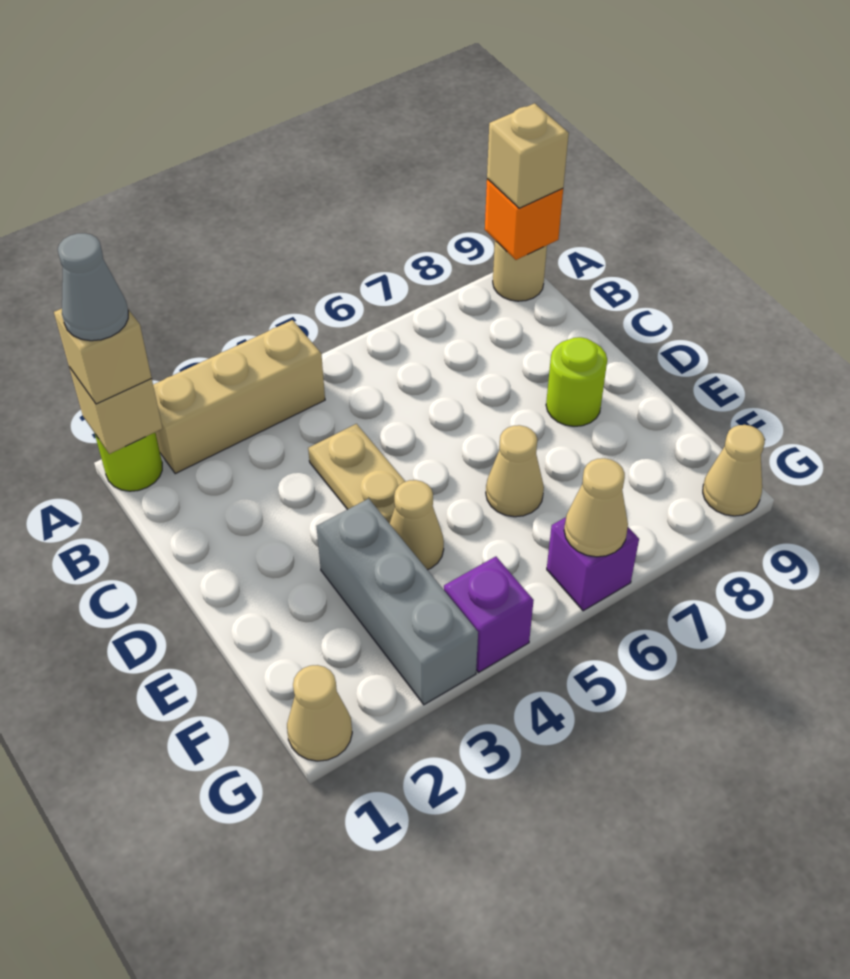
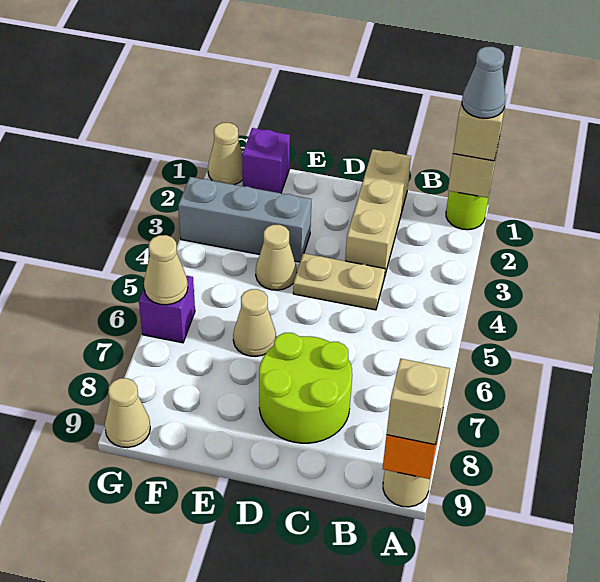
tan brick A2:A4 level 1 -> tan brick C1:C3 level 1
lime round brick D8 level 1 -> lime round brick C7:D8 level 1
purple brick G4 level 1 -> purple brick F1 level 1

